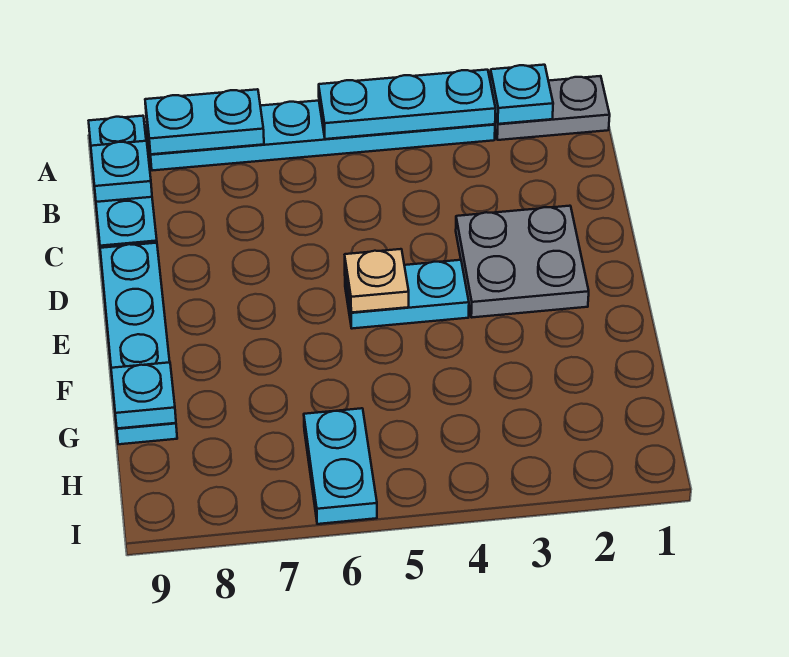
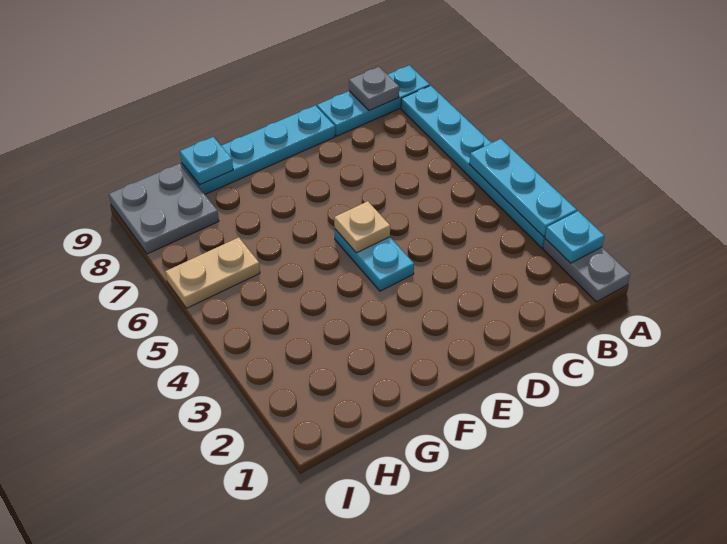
cyan plate A7:A8 level 2 -> none
cyan plate B9 level 2 -> grey plate B9 level 2
grey plate D2:E3 level 1 -> grey plate H8:I9 level 1
cyan plate H6:I6 level 1 -> tan plate H6:I6 level 1

